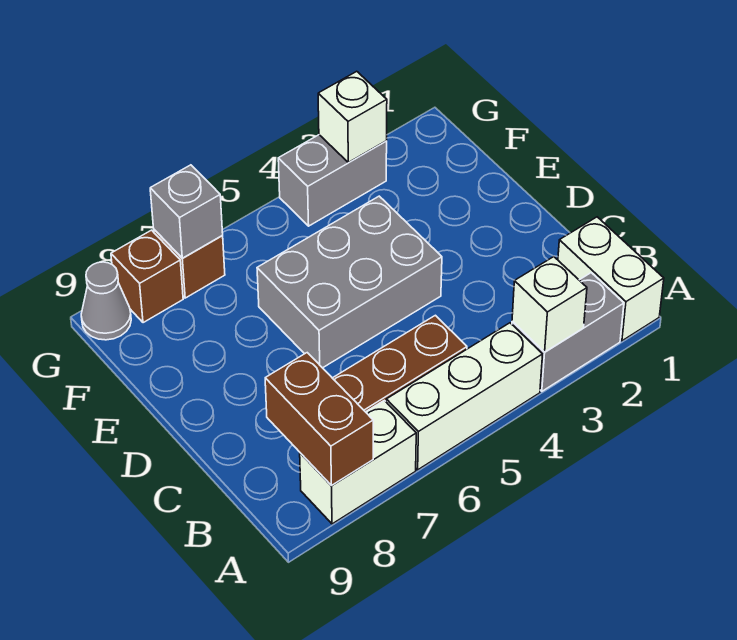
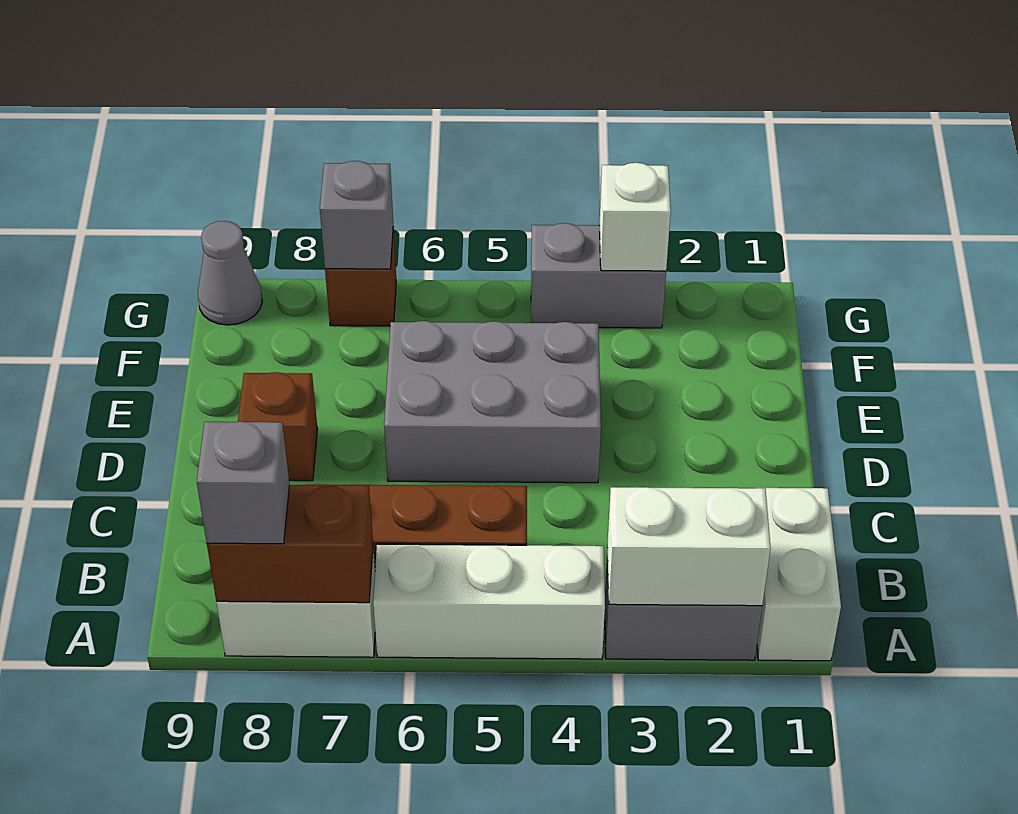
white brick A3 level 2 -> white brick A2:A3 level 2
brown brick A8:B8 level 2 -> brown brick A7:A8 level 2
none -> grey brick A8 level 3
brown brick G8 level 1 -> brown brick D8 level 1

